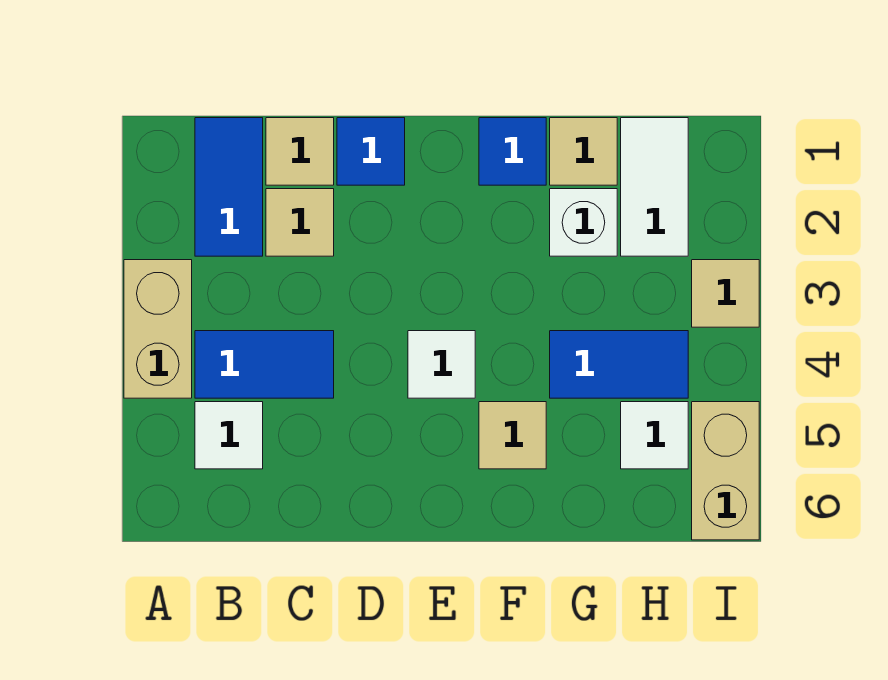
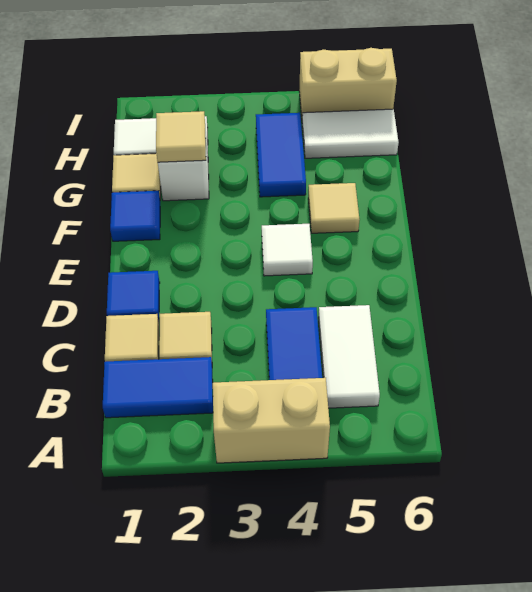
white tile B5 level 1 -> white tile B5:C5 level 1
white tile H5 level 1 -> white tile H5:H6 level 1
tan tile I3 level 1 -> tan tile G2 level 2

